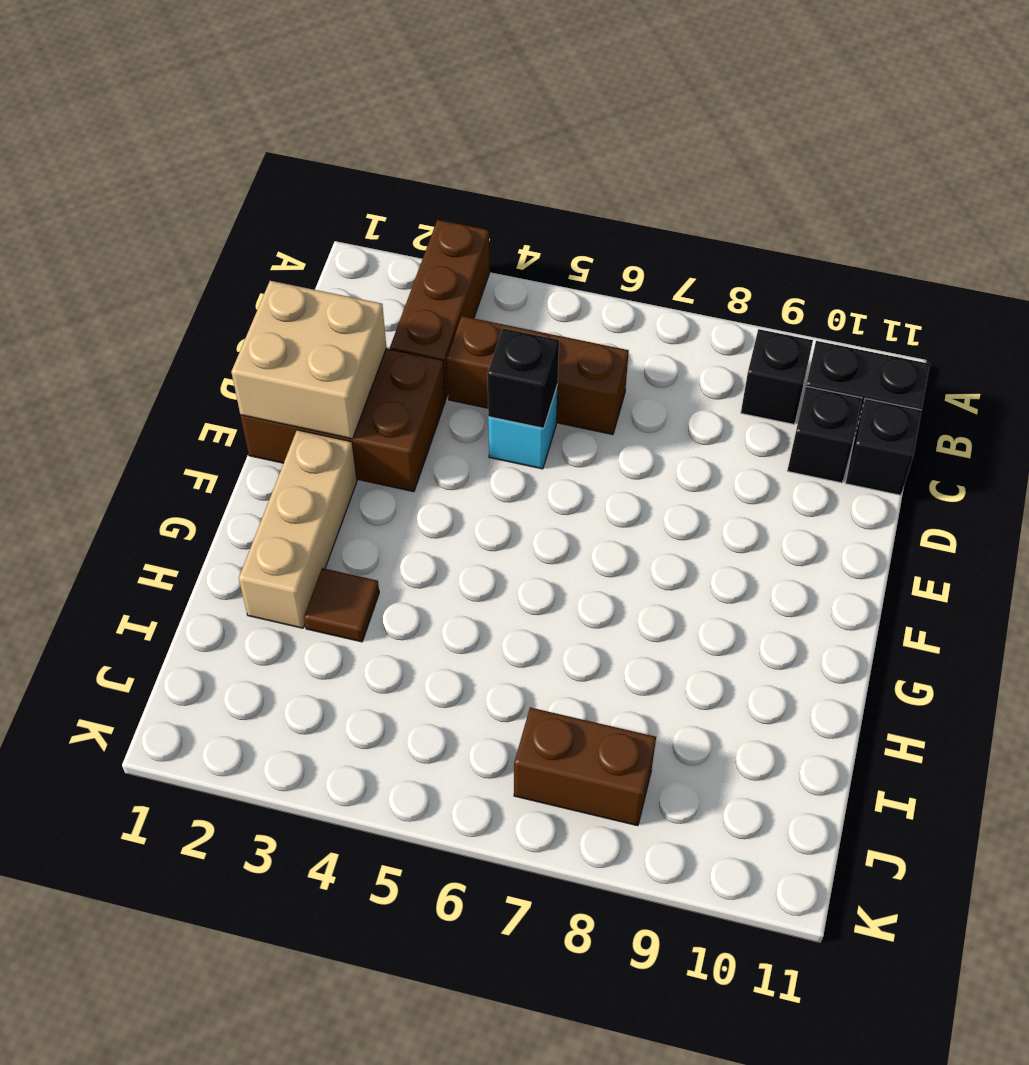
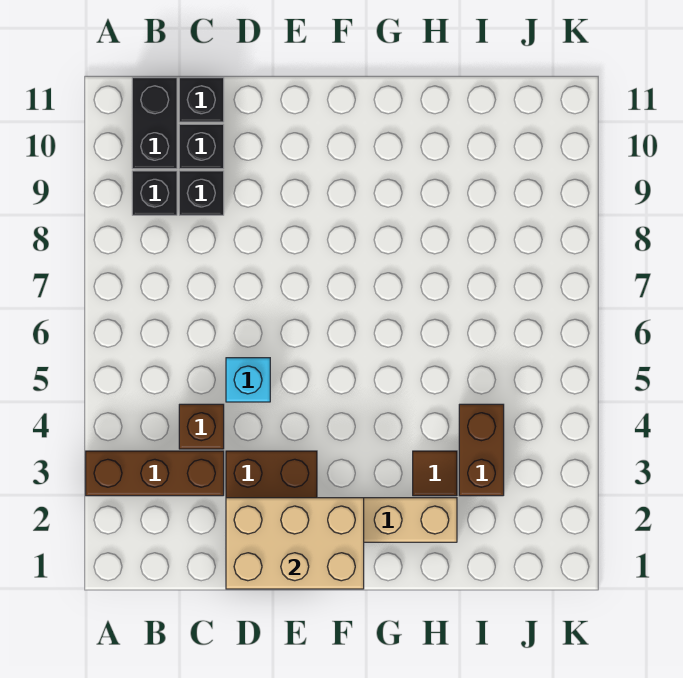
brown brick C4:C6 level 1 -> brown brick C4 level 1
tan brick D1:E2 level 2 -> tan brick D1:F2 level 2
black brick D5 level 2 -> black brick C9 level 1
brown brick J7:J8 level 1 -> brown brick I3:I4 level 1

